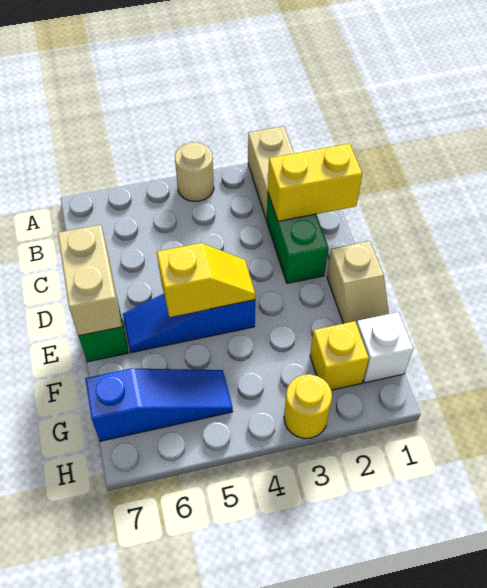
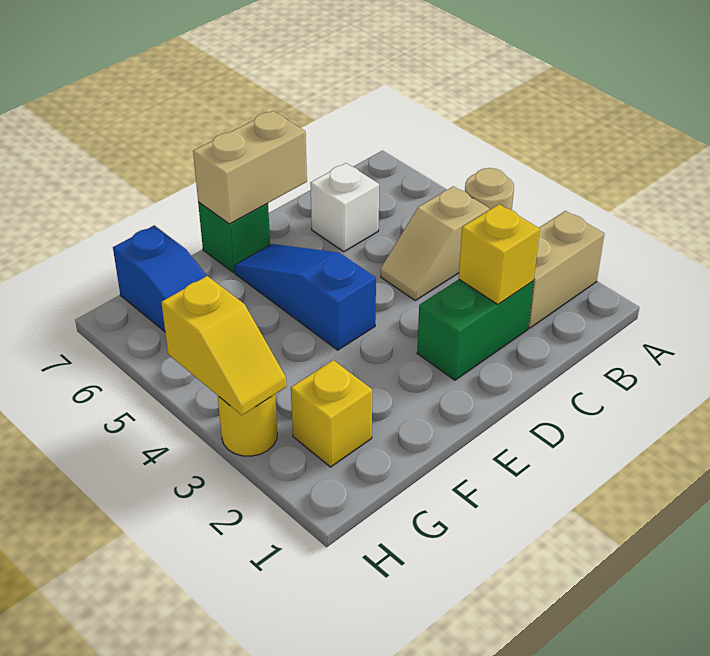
yellow brick C1:C2 level 2 -> yellow brick C2 level 2
tan slope E1:F1 level 1 top E -> tan slope B4:C4 level 1 top B
yellow slope E4:E5 level 2 top 5 -> yellow slope H3:H4 level 2 top 4
white brick G1 level 1 -> white brick C6 level 1

